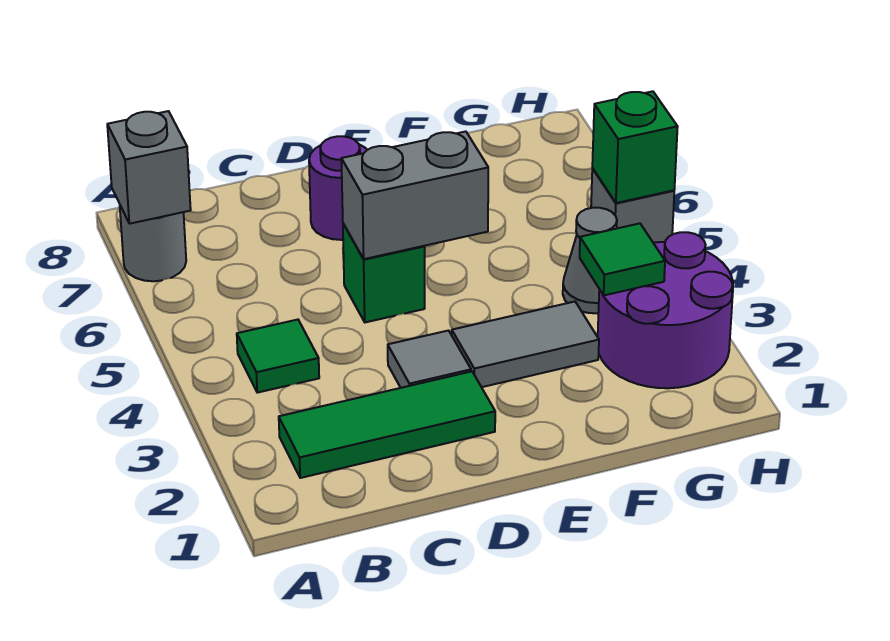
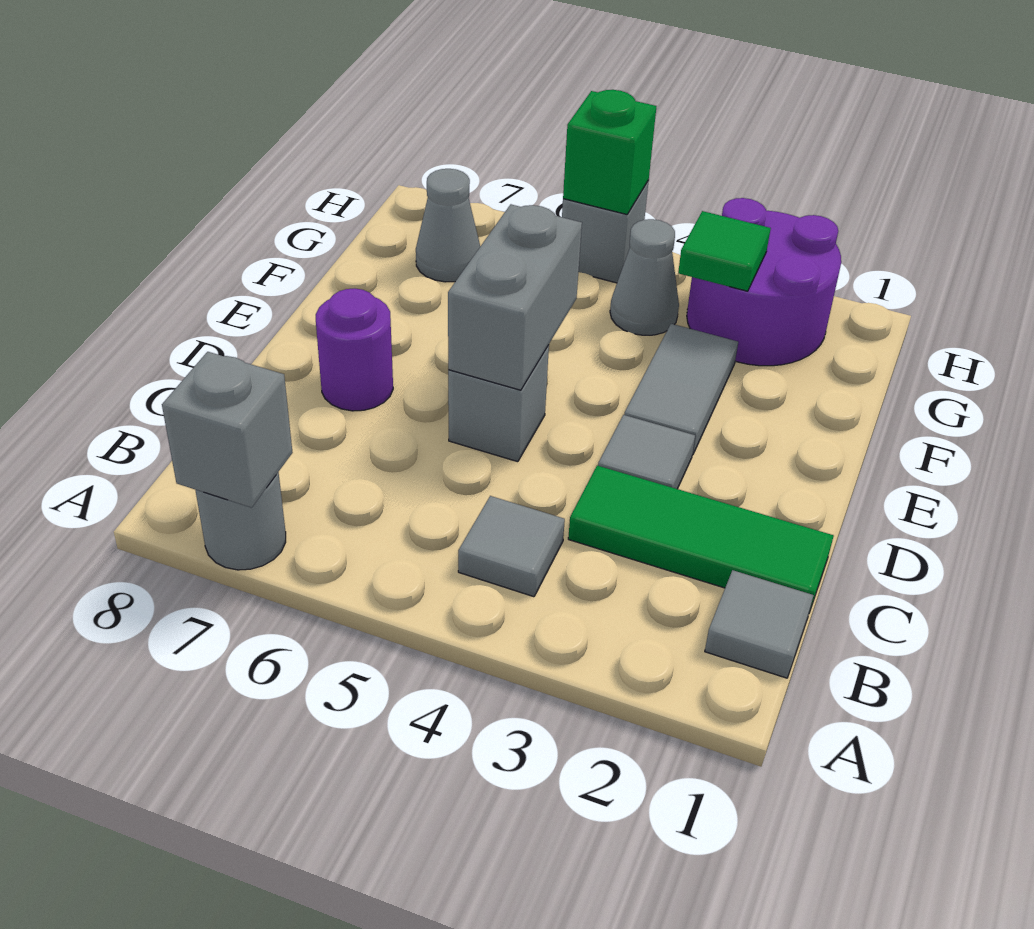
none -> grey tile B1 level 1
green tile B2:D2 level 1 -> green tile C1:C3 level 1
green tile B4 level 1 -> grey tile B4 level 1
green brick D5 level 1 -> grey brick D5 level 1
none -> grey cone G7 level 1

